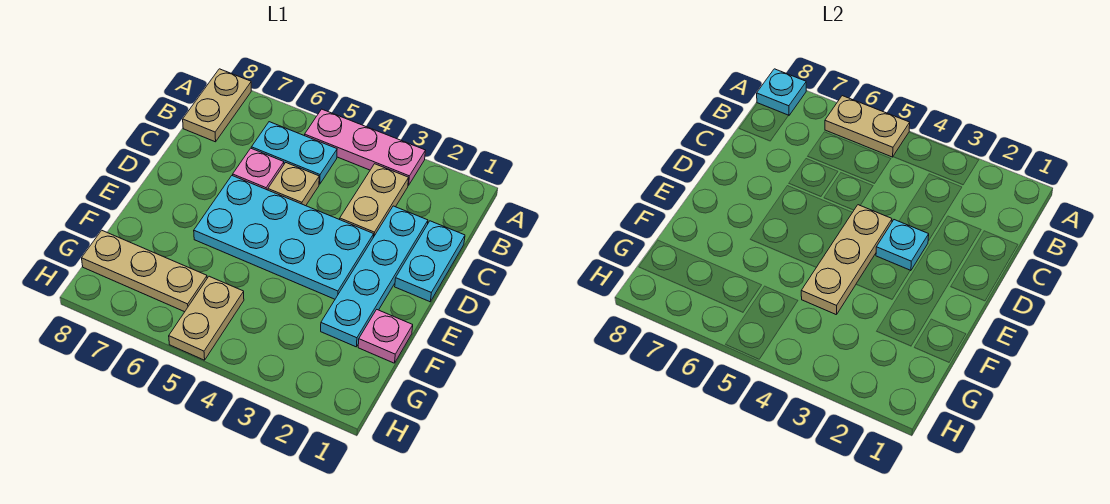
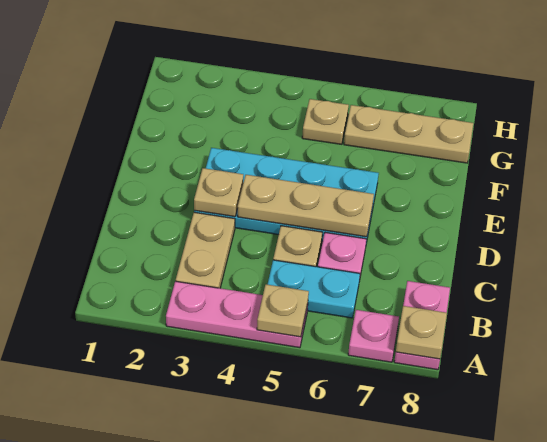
tan plate A5:A6 level 2 -> tan plate A5 level 2
tan plate A8:B8 level 1 -> pink plate A8:B8 level 1
cyan plate A8 level 2 -> tan plate A8 level 2
cyan plate C1:D1 level 1 -> none
cyan plate C2:F2 level 1 -> none
cyan plate D3 level 2 -> tan plate D3 level 2
tan plate D4:F4 level 2 -> tan plate D4:D6 level 2
pink plate F1 level 1 -> pink plate A7 level 1
tan plate G5:H5 level 1 -> tan plate G5 level 1

